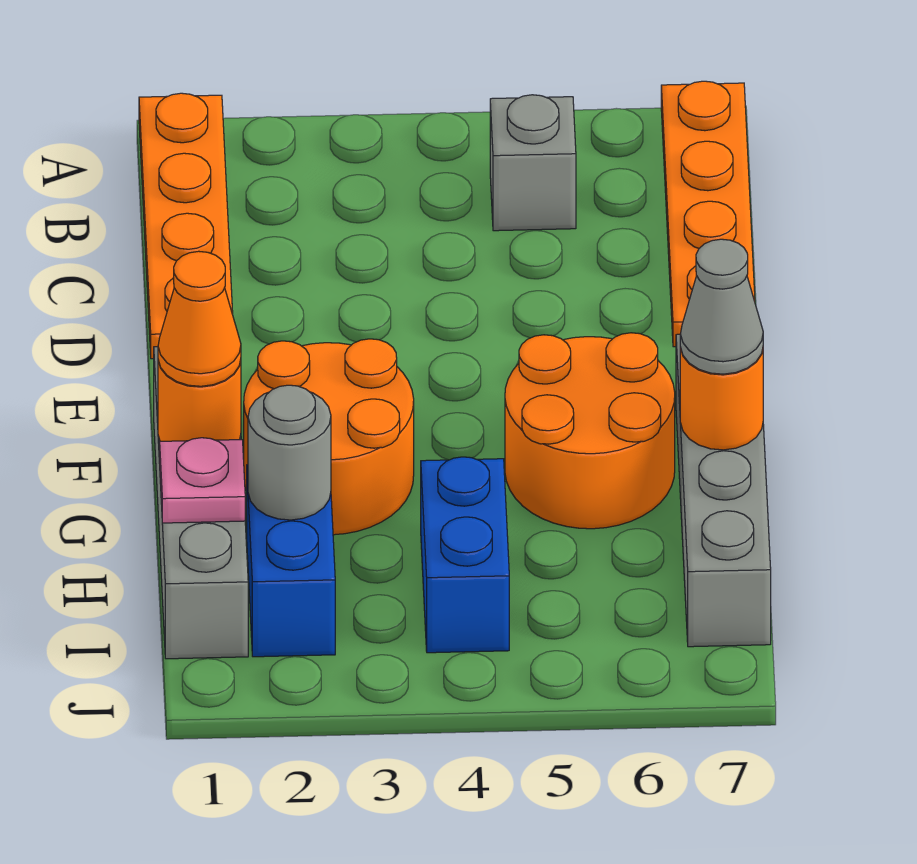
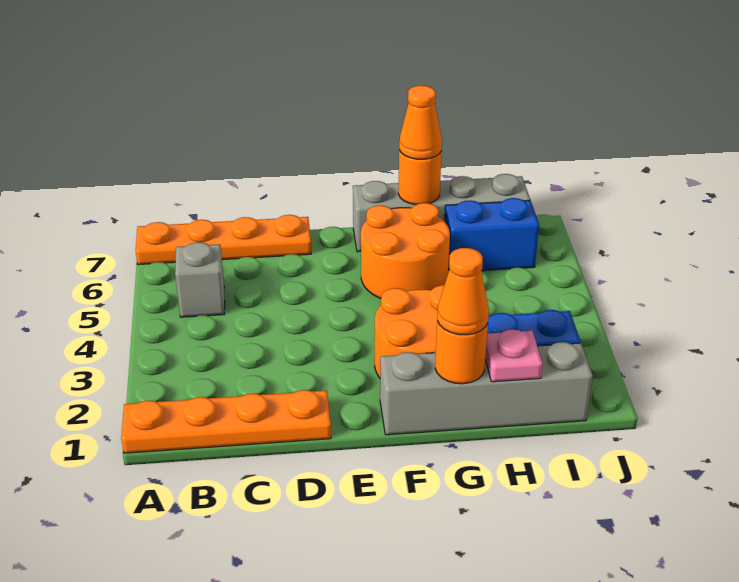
grey cone G7 level 3 -> orange cone G7 level 3
grey round brick H2 level 2 -> none
blue brick H4:I4 level 1 -> blue brick H6:I6 level 1

